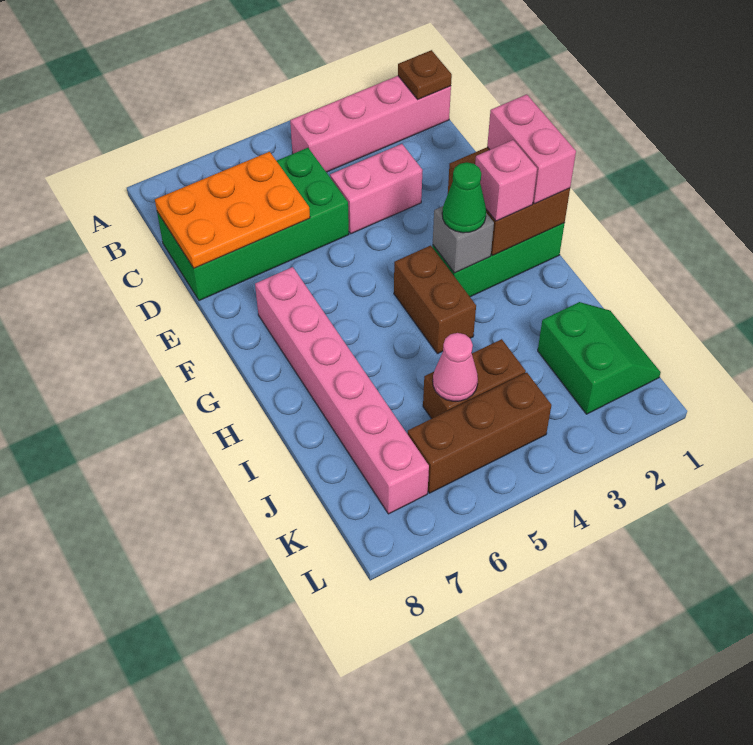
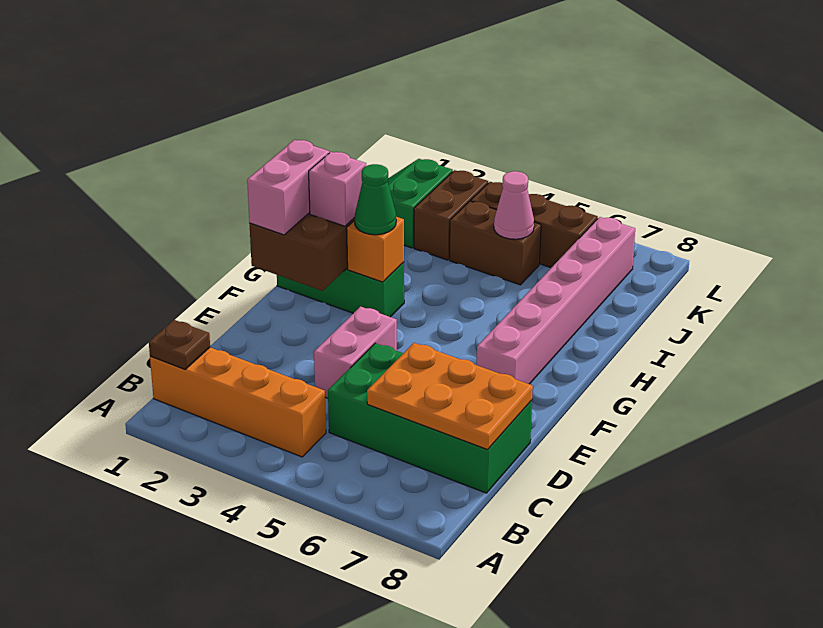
pink brick B1:B4 level 1 -> orange brick B1:B4 level 1
pink brick D3:D4 level 1 -> pink brick D4:E4 level 1
grey brick G3 level 2 -> orange brick G3 level 2
brown brick G4:H4 level 1 -> brown brick J3:K3 level 1

